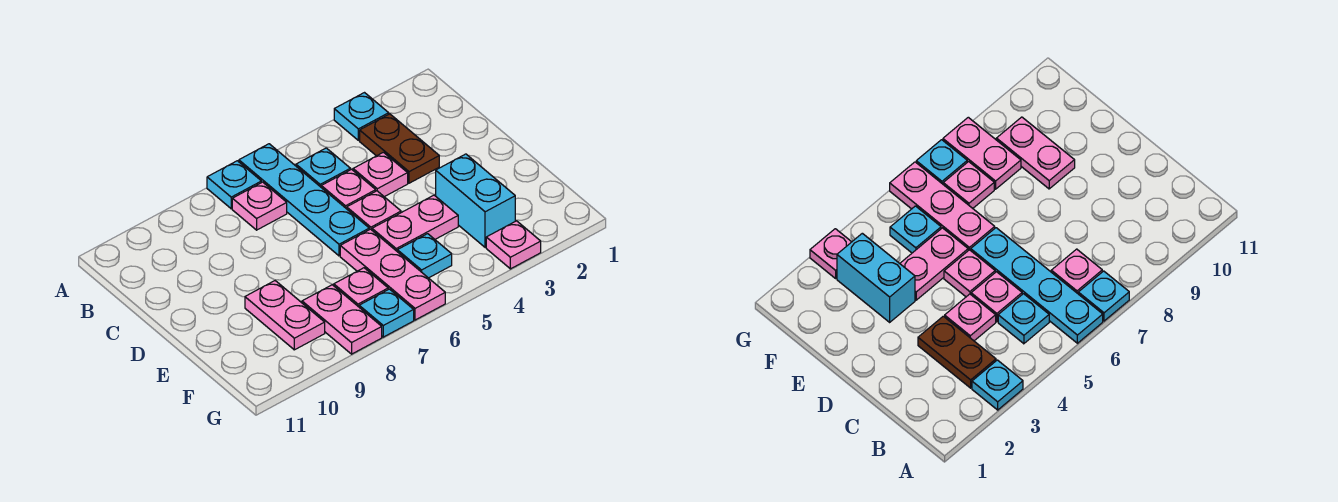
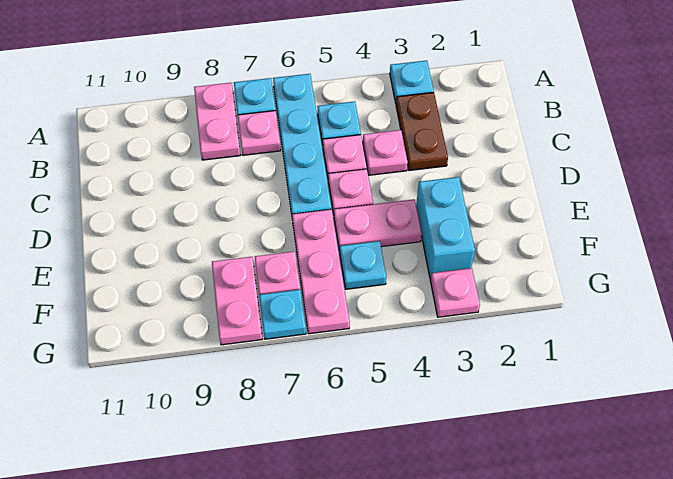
pink plate E9:F9 level 1 -> pink plate A8:B8 level 1

